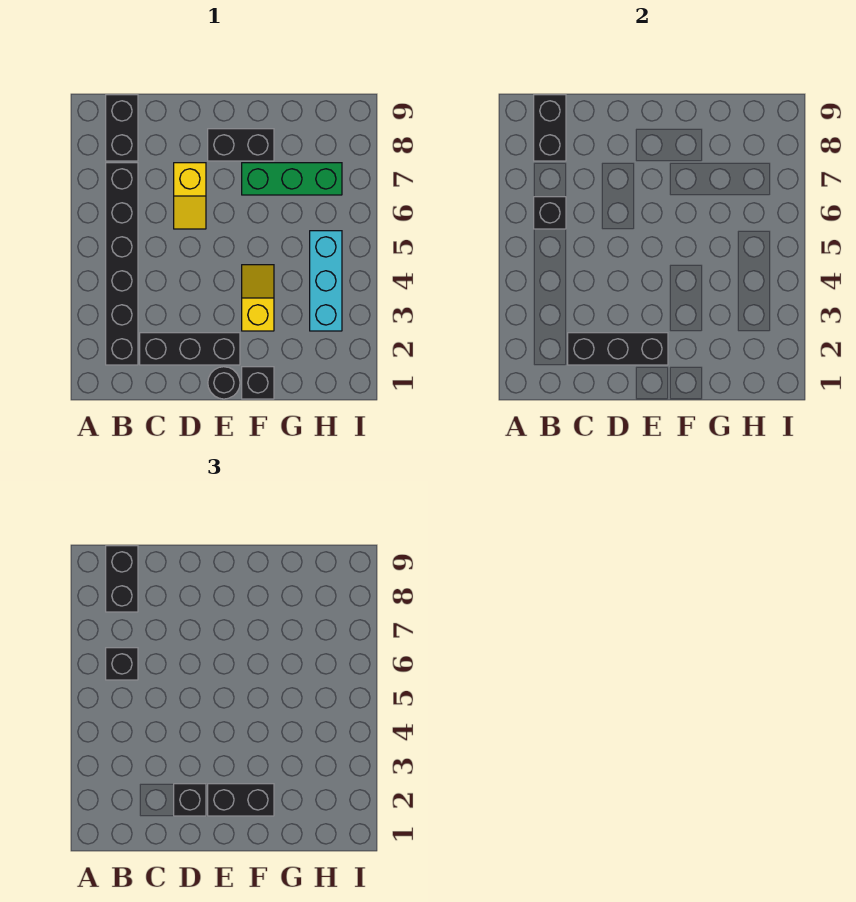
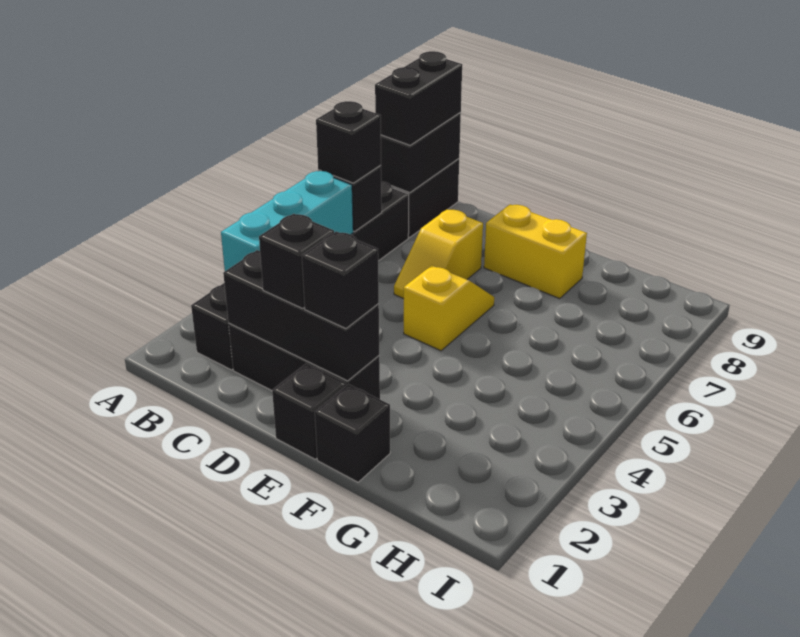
black round brick E1 level 1 -> black brick E1 level 1
black brick E2:F2 level 3 -> black brick E2 level 3
black brick E8:F8 level 1 -> yellow brick E8:F8 level 1
yellow slope F3:F4 level 1 top 3 -> yellow slope E5:E6 level 1 top 5
green brick F7:H7 level 1 -> none
cyan brick H3:H5 level 1 -> cyan brick B3:B5 level 2

